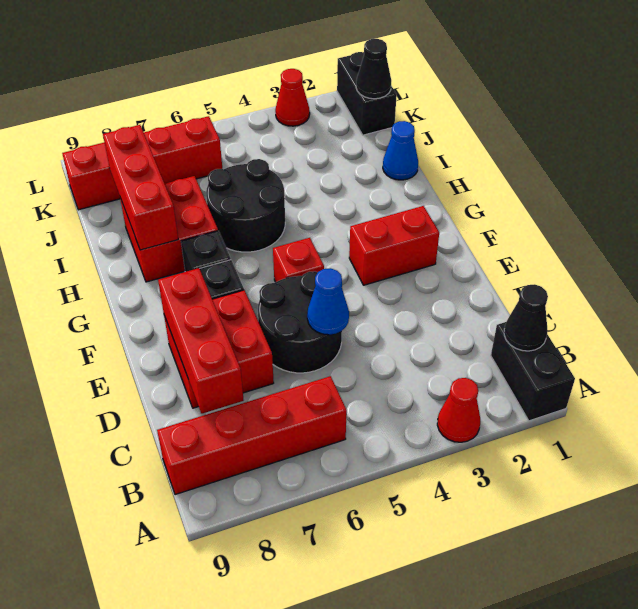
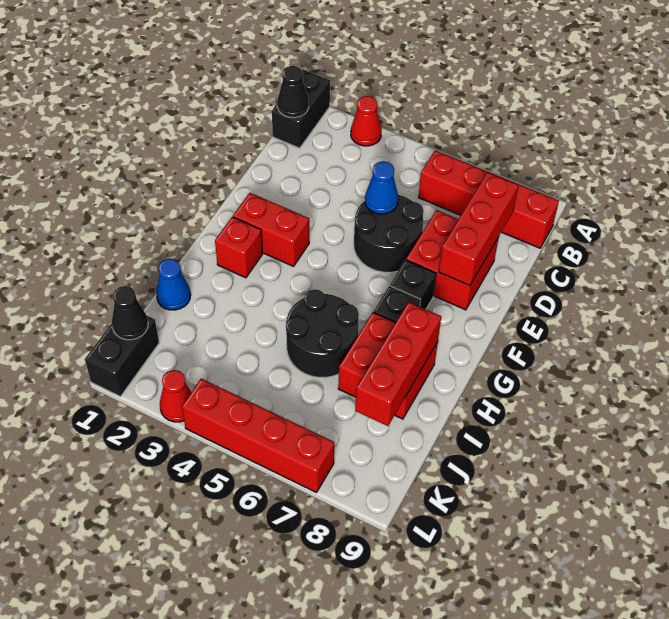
red brick F5 level 1 -> red brick G2 level 1
red brick K6:K9 level 1 -> red brick L4:L7 level 1

